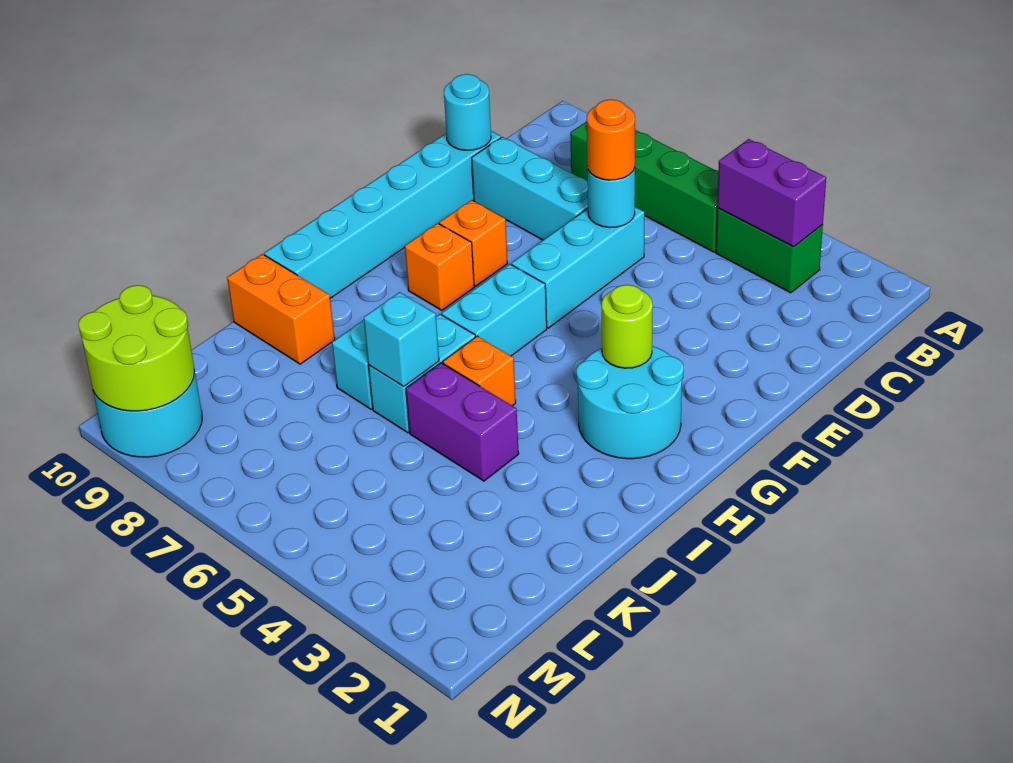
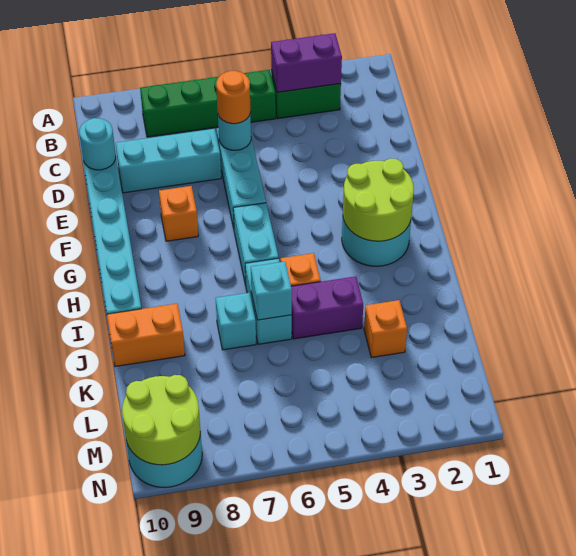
lime round brick G3 level 2 -> lime round brick G2:H3 level 2
orange brick G8 level 1 -> orange brick K3 level 1

